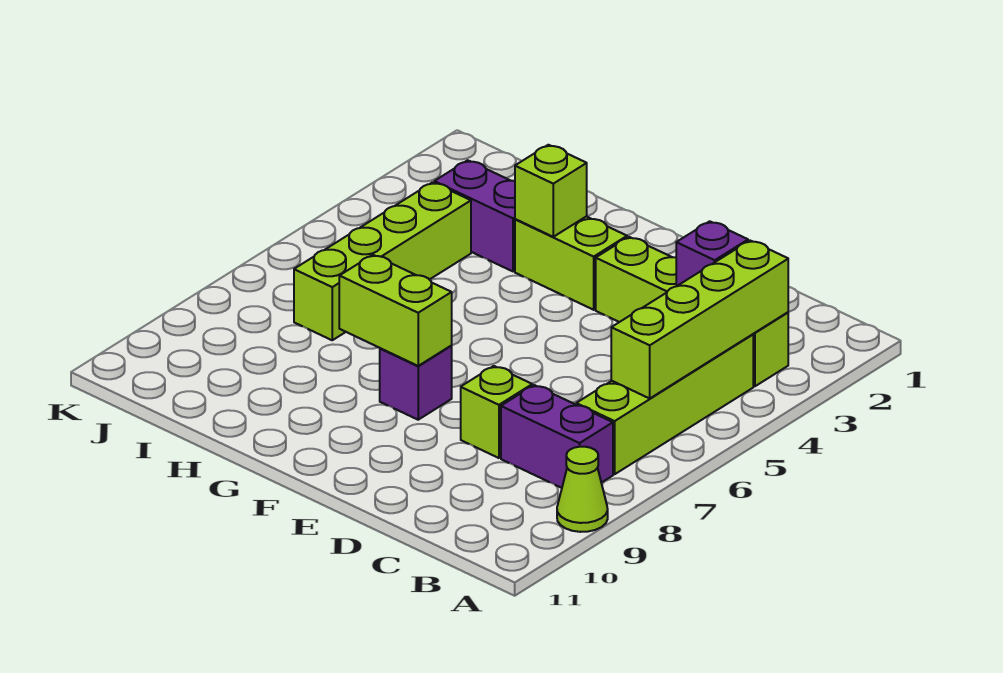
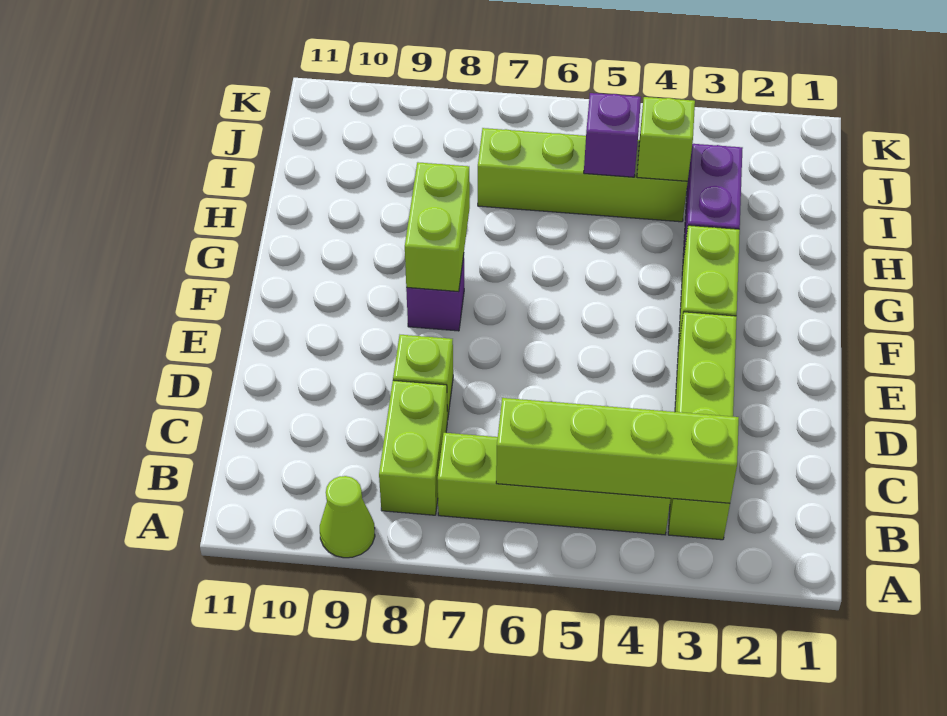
purple brick B8:C8 level 1 -> lime brick B8:C8 level 1
purple brick C3 level 2 -> purple brick I5 level 2
lime brick G3 level 2 -> lime brick I4 level 2

